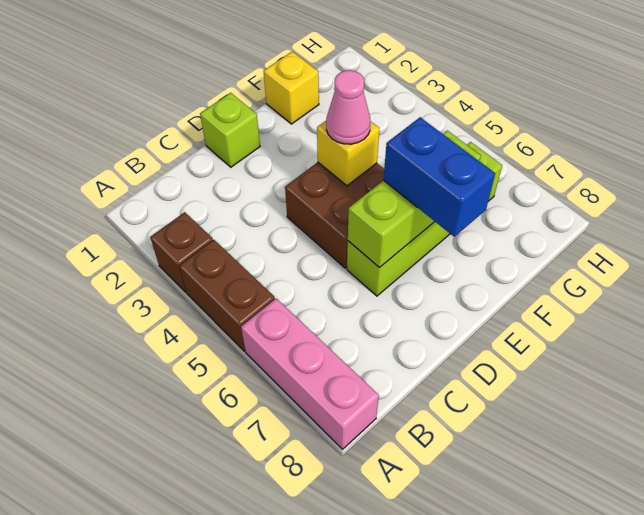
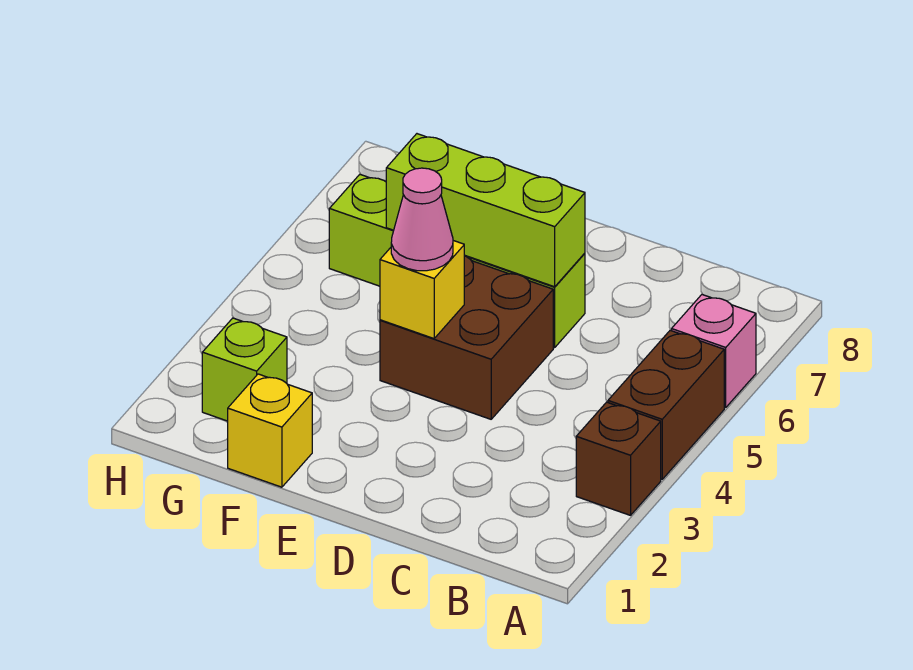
pink brick A6:A8 level 1 -> pink brick A6 level 1
lime brick D1 level 1 -> lime brick G2 level 1
blue brick E6:E7 level 3 -> none

